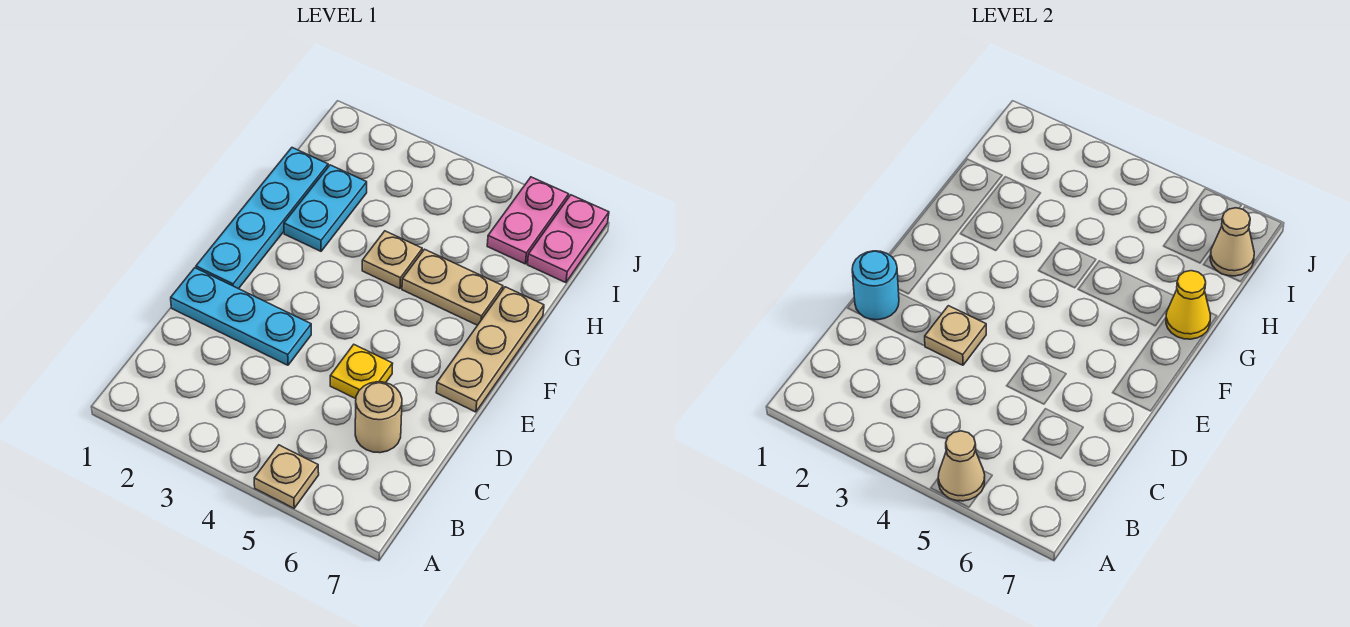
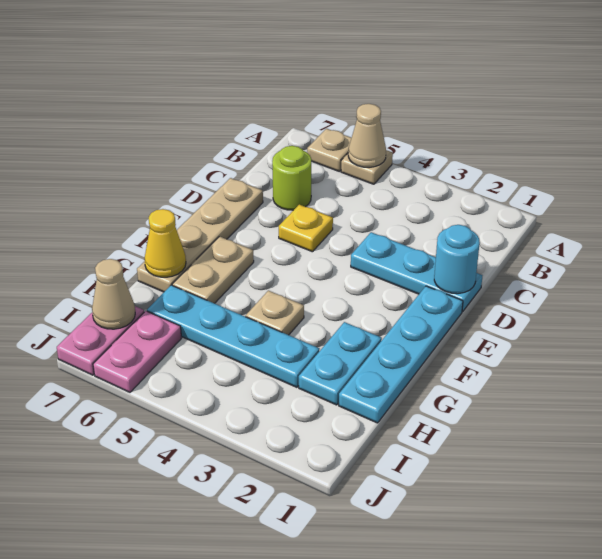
tan round brick C6 level 1 -> lime round brick C6 level 1
tan plate D3 level 2 -> tan plate A6 level 1
tan plate E7:G7 level 1 -> tan plate D7:G7 level 1
tan plate G5:G6 level 1 -> tan plate F6:G6 level 1
none -> cyan plate H3:H6 level 1

